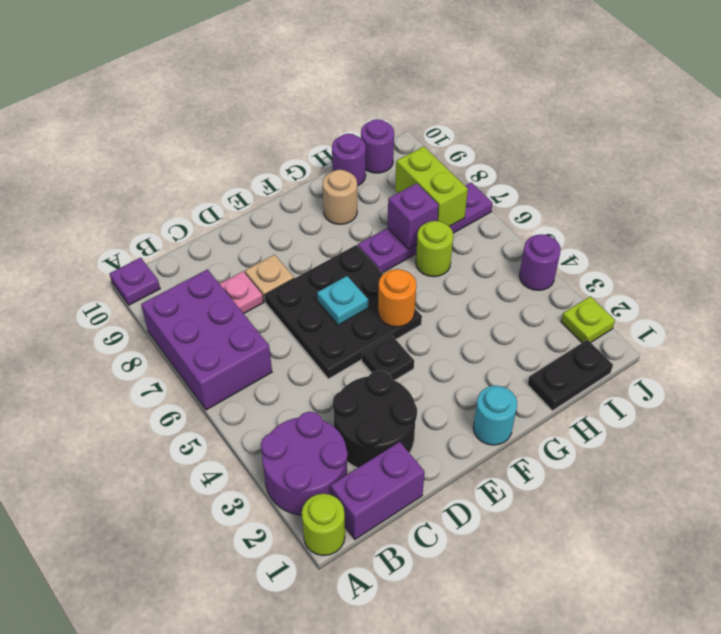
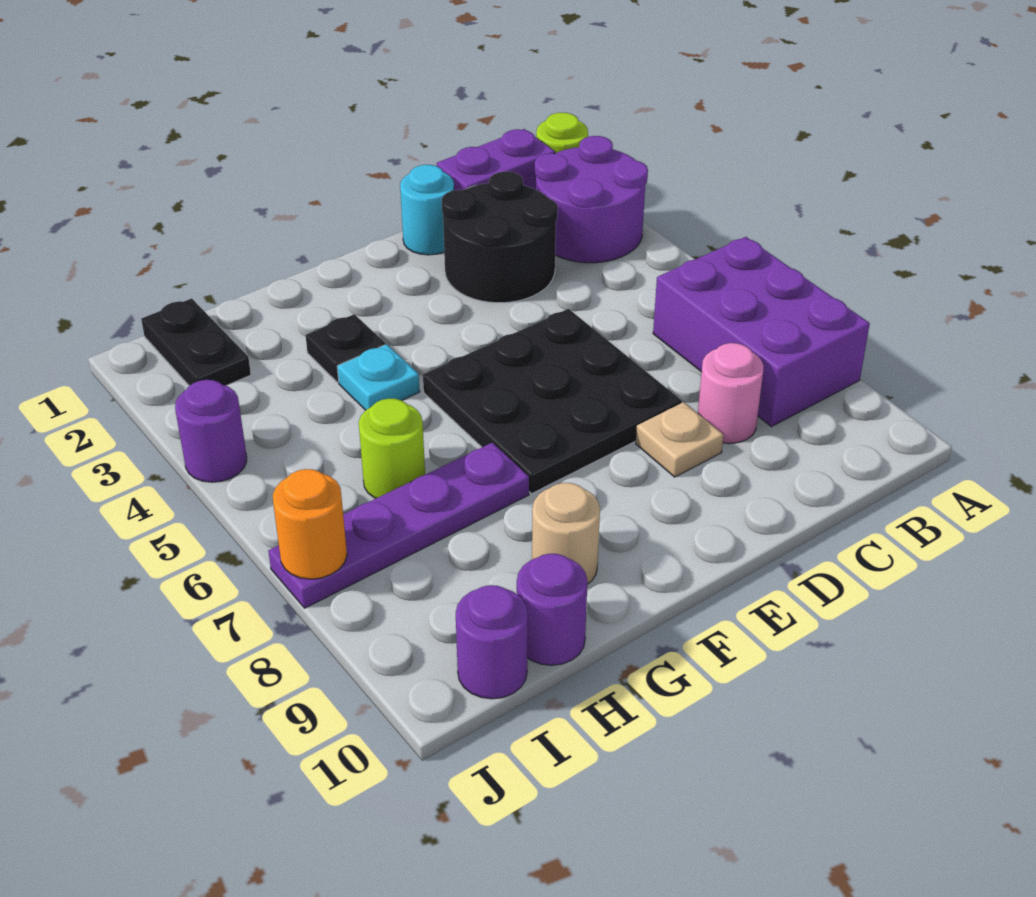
purple plate A10 level 1 -> none
pink plate C8 level 1 -> pink round brick C8 level 1
black plate E4 level 1 -> black plate G3 level 1
cyan plate E6 level 2 -> cyan plate G4 level 1
cyan round brick F1 level 1 -> cyan round brick D1 level 1
orange round brick F5 level 2 -> orange round brick J7 level 2
black plate H1:I1 level 1 -> black plate I1:I2 level 1
purple brick H7 level 2 -> none
lime brick I7:I8 level 2 -> none
lime plate J2 level 1 -> none

